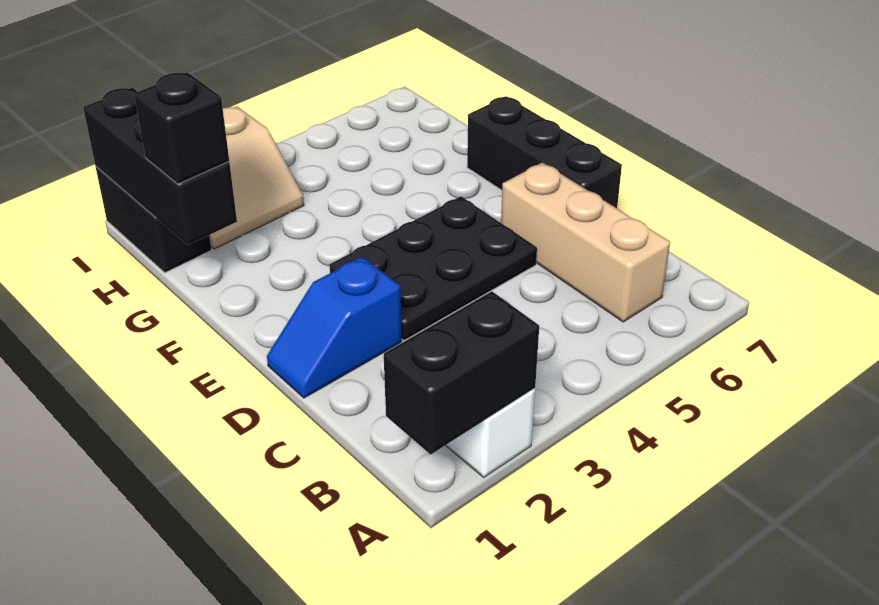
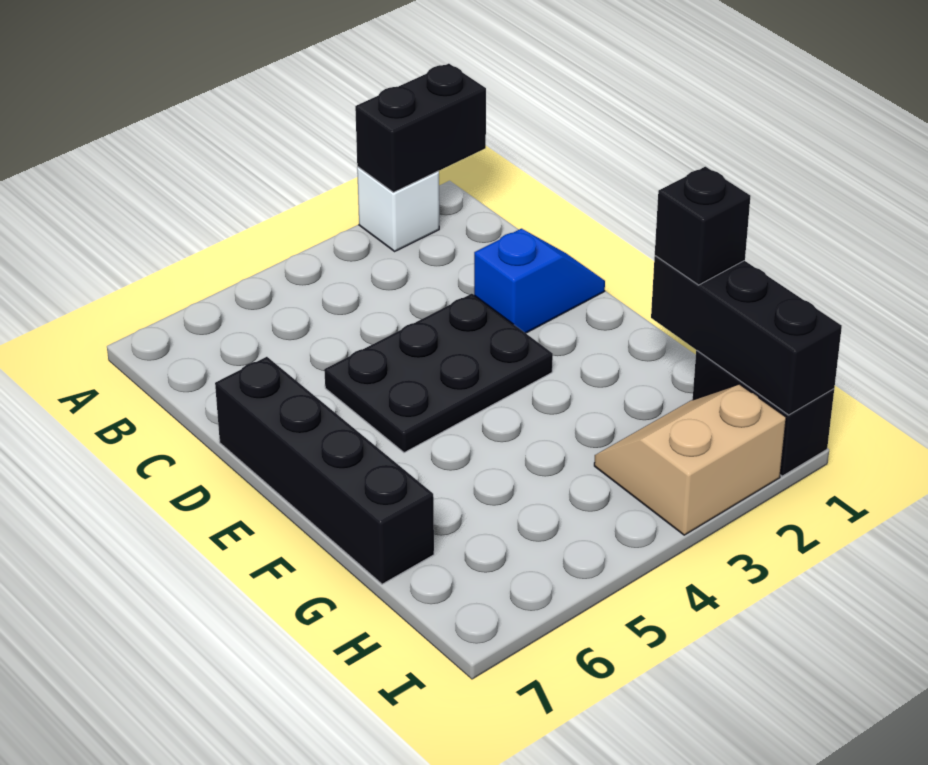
tan brick B6:D6 level 1 -> none
black brick D7:F7 level 1 -> black brick D7:G7 level 1

